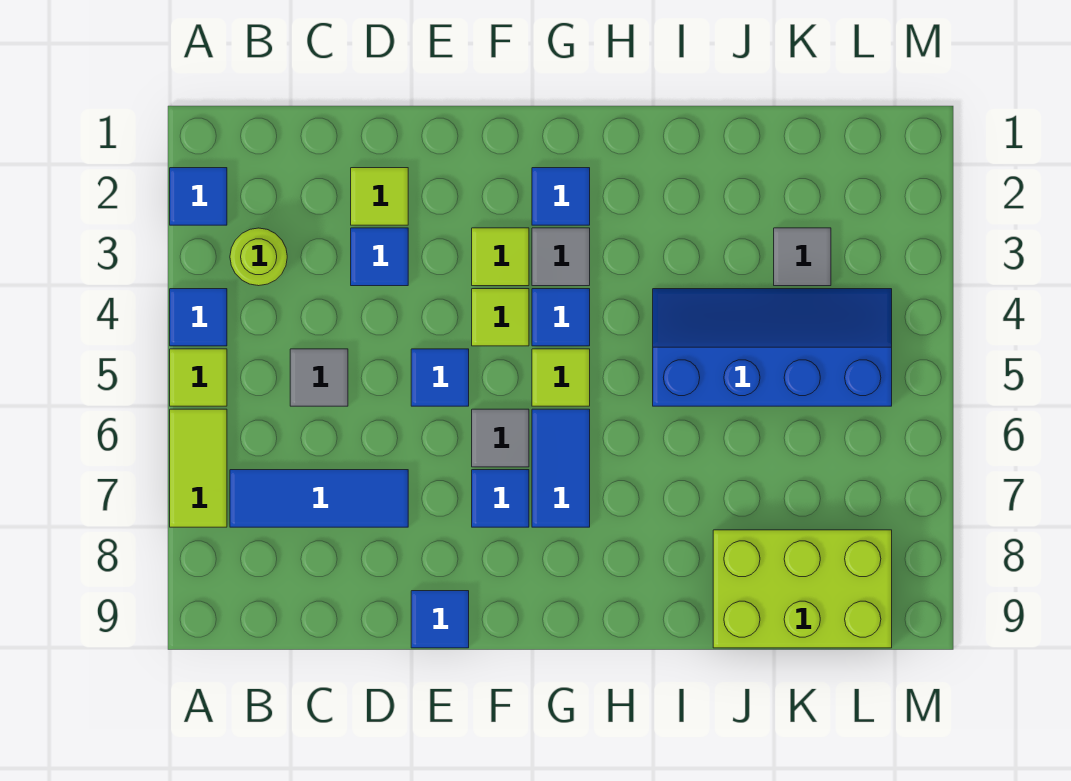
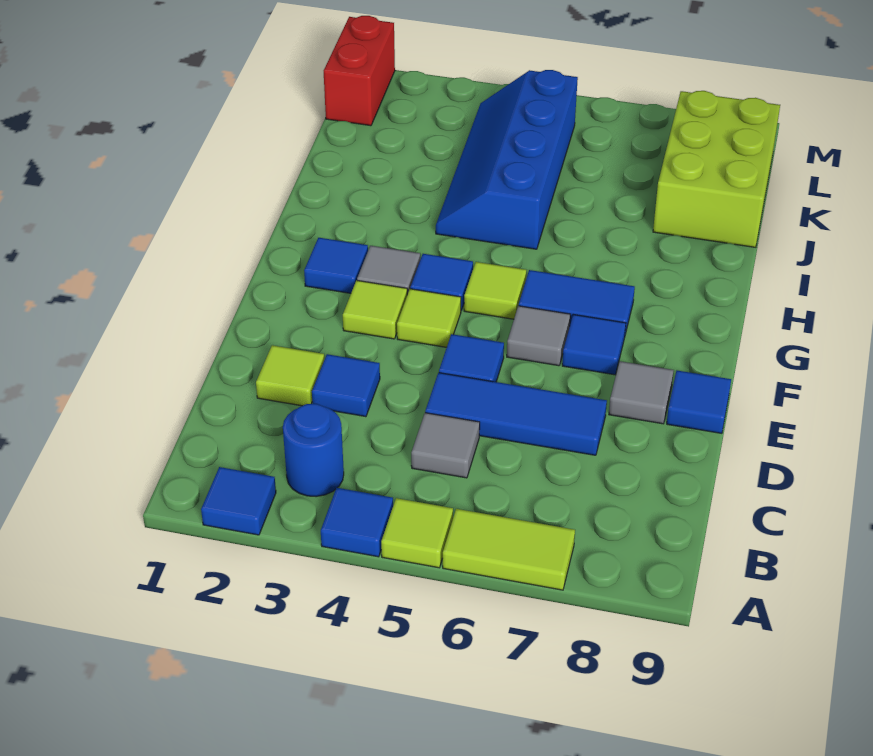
lime round brick B3 level 1 -> blue round brick B3 level 1
blue tile B7:D7 level 1 -> blue tile D5:D7 level 1
grey tile K3 level 1 -> grey tile E8 level 1
none -> red brick L1:M1 level 1

